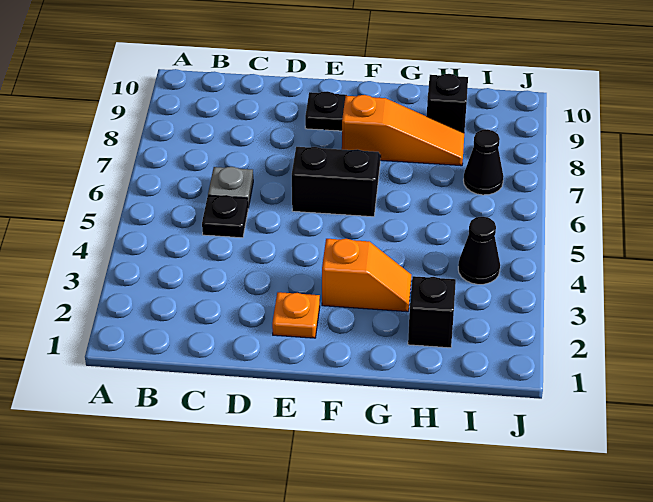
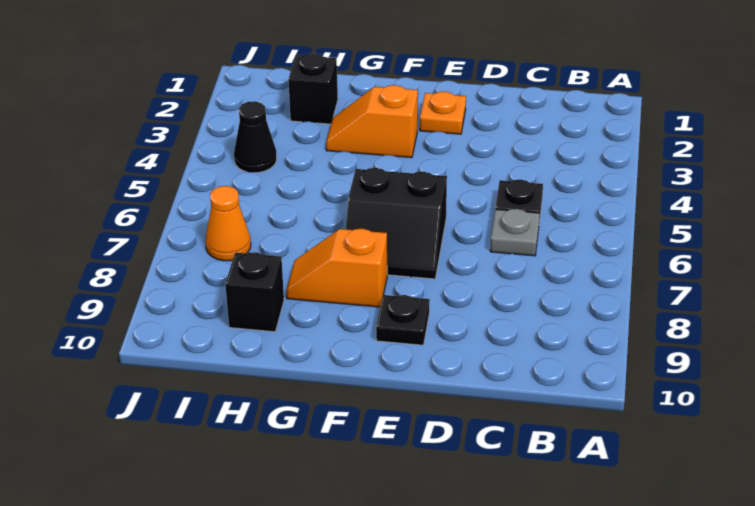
orange slope F8:H8 level 1 top F -> orange slope F8:G8 level 1 top F
black cone I7 level 1 -> orange cone I7 level 1

